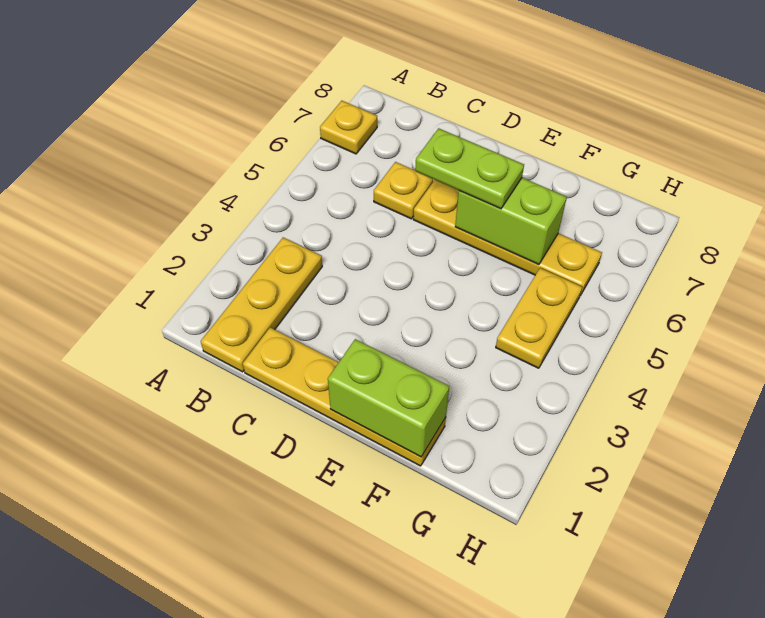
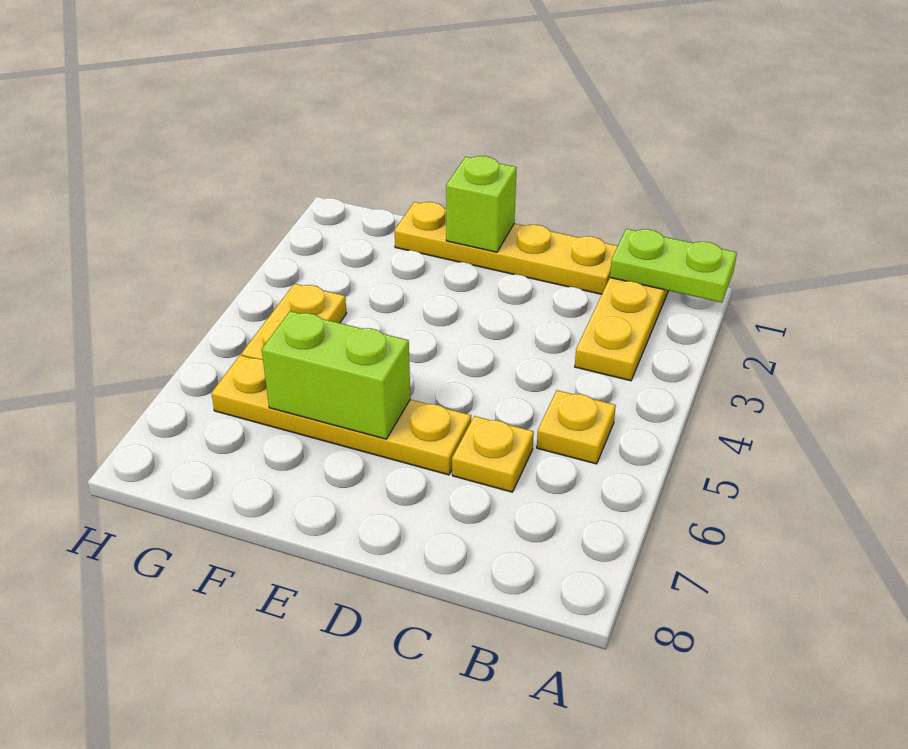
yellow plate A7 level 1 -> yellow plate B5 level 1
lime plate D6:E6 level 3 -> lime plate A1:B1 level 2
lime brick E1:F1 level 2 -> lime brick E1 level 2

